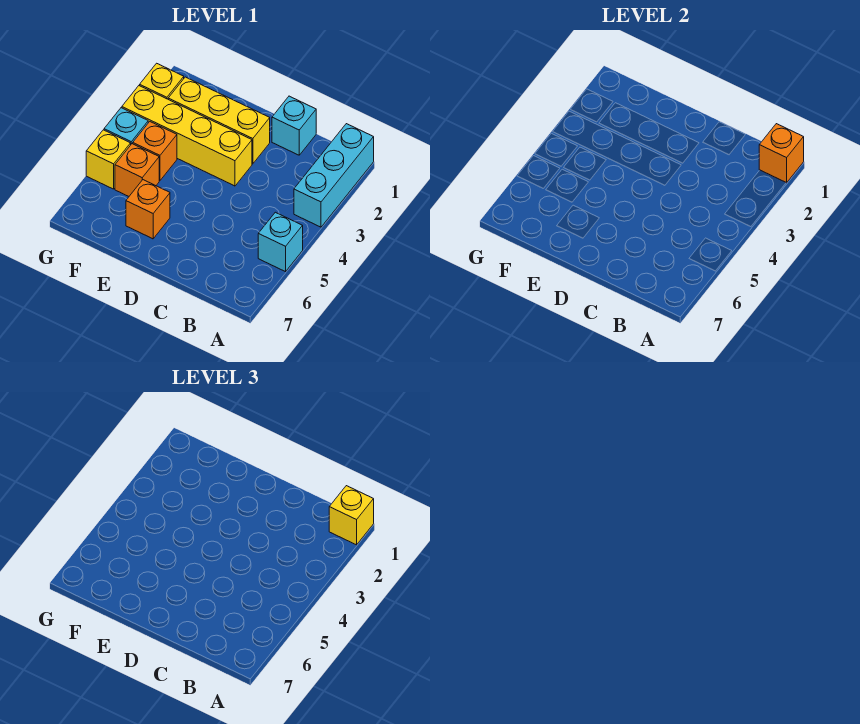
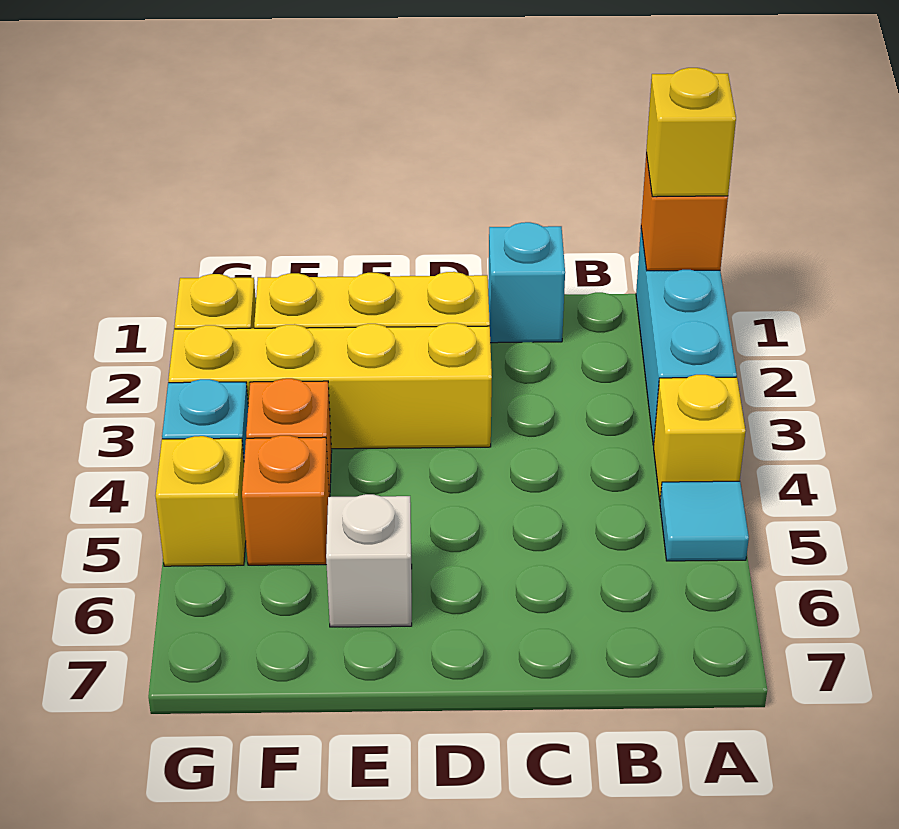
none -> yellow brick A4 level 1
cyan brick A5 level 1 -> cyan tile A5 level 1
orange brick E6 level 1 -> white brick E6 level 1

